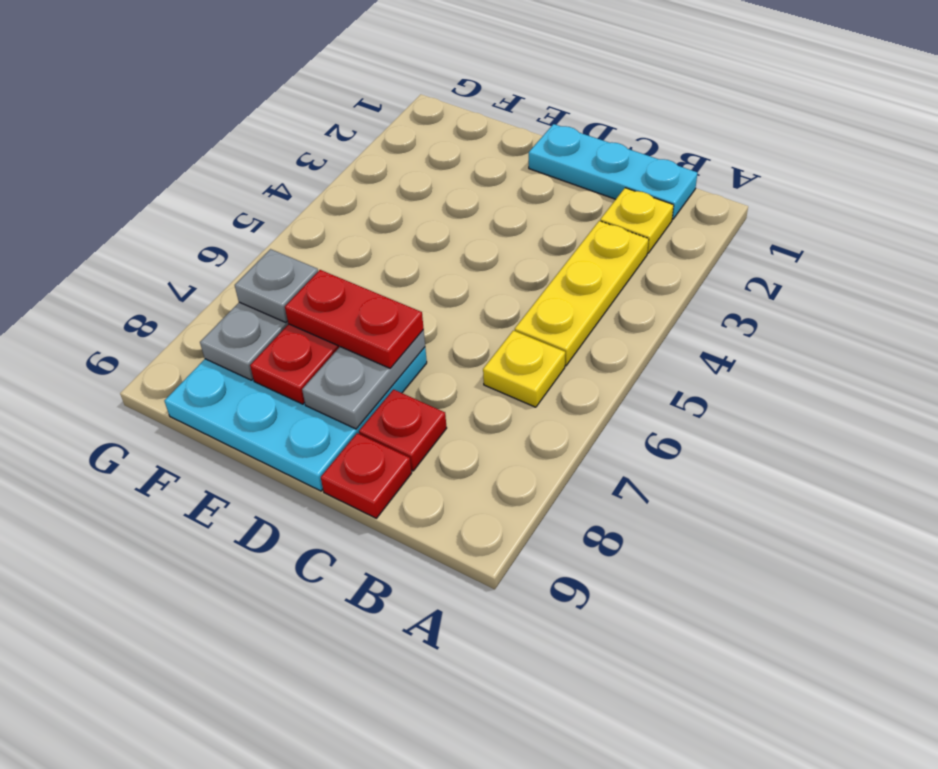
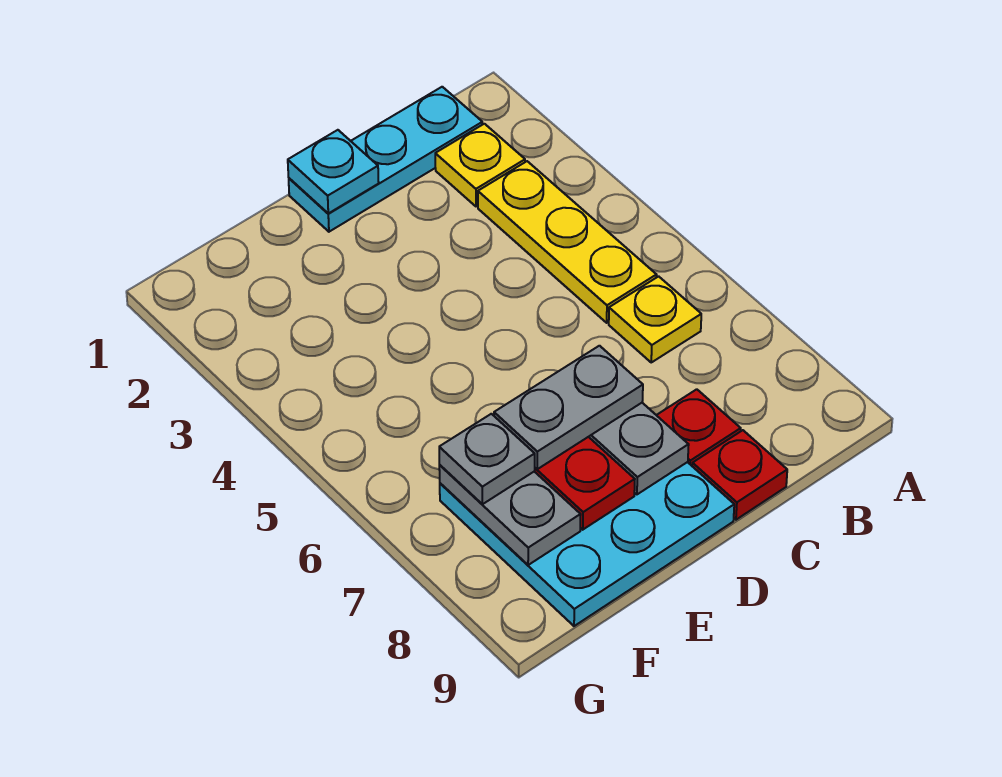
none -> cyan plate D1 level 2
red plate D7:E7 level 3 -> grey plate D7:E7 level 3

